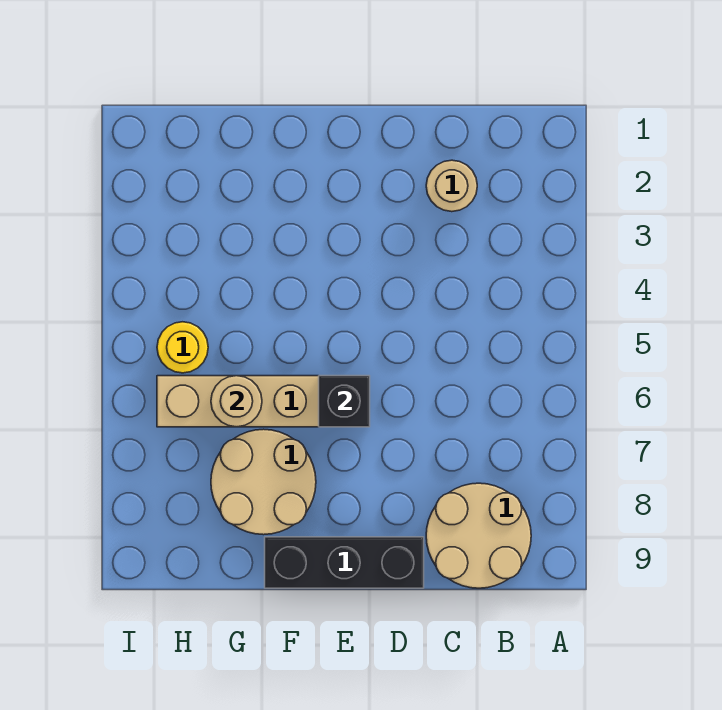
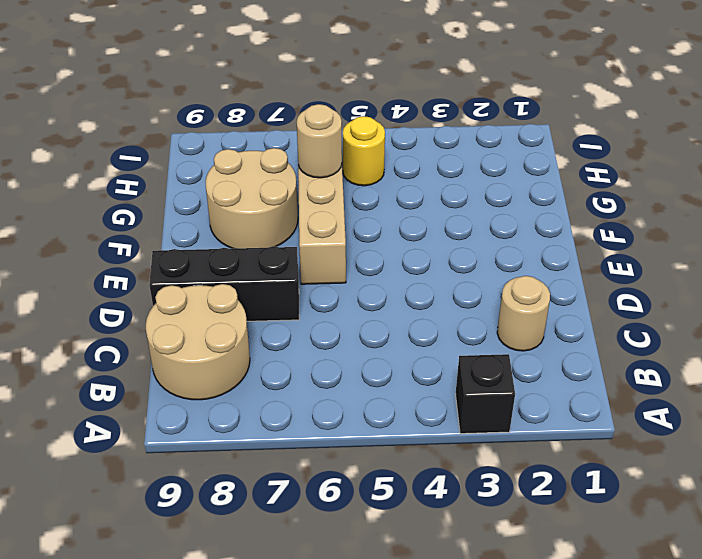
black brick D9:F9 level 1 -> black brick D7:D9 level 1
black brick E6 level 2 -> black brick A3 level 1

